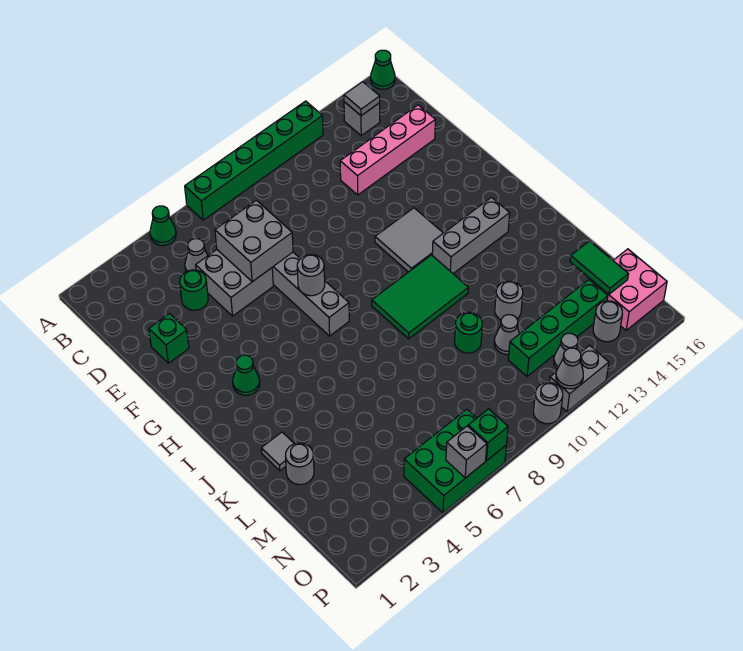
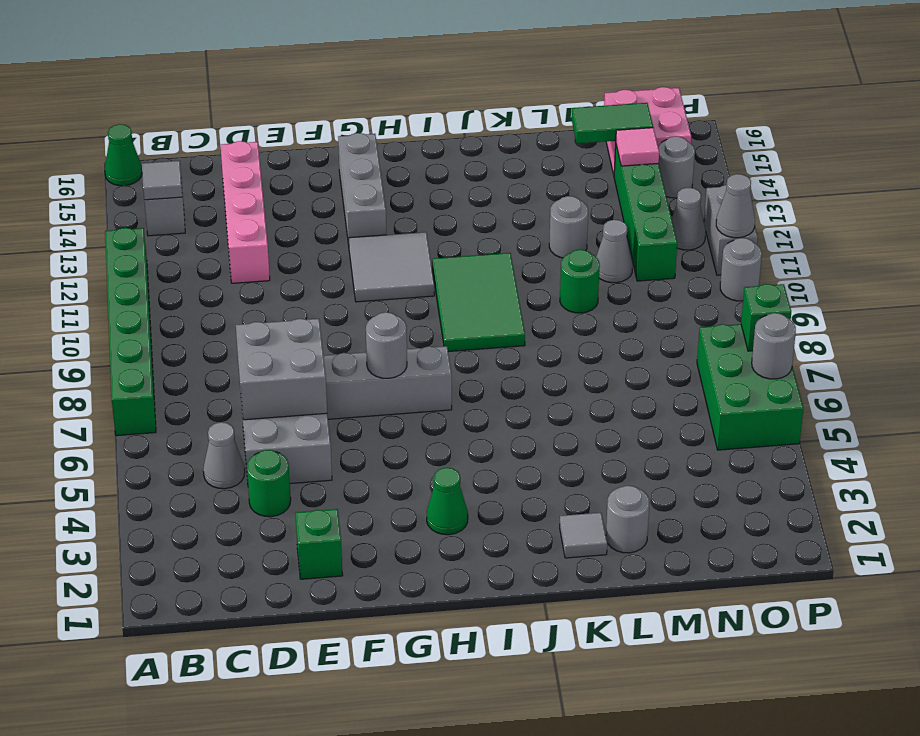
green cone A5 level 1 -> none
grey brick I12:I14 level 1 -> grey brick G13:G15 level 1
none -> pink tile N14 level 2
grey brick P6 level 2 -> grey round brick P6 level 2

